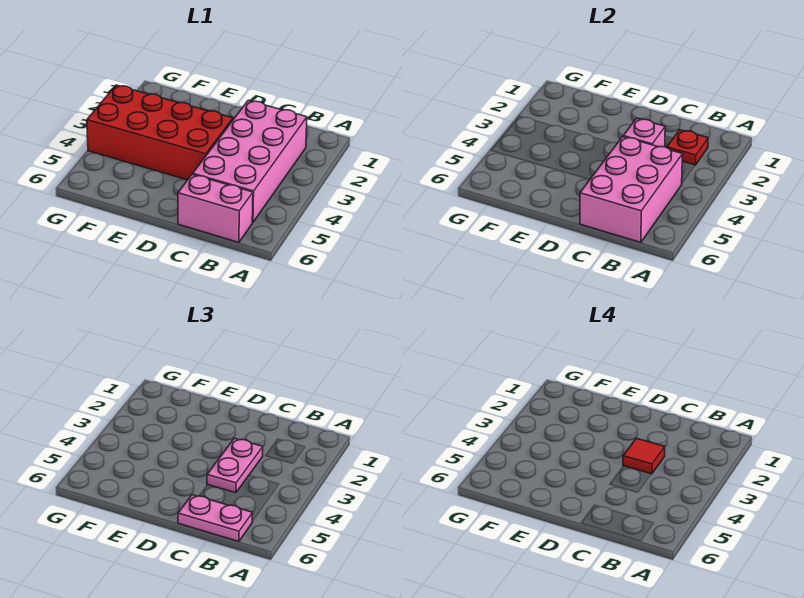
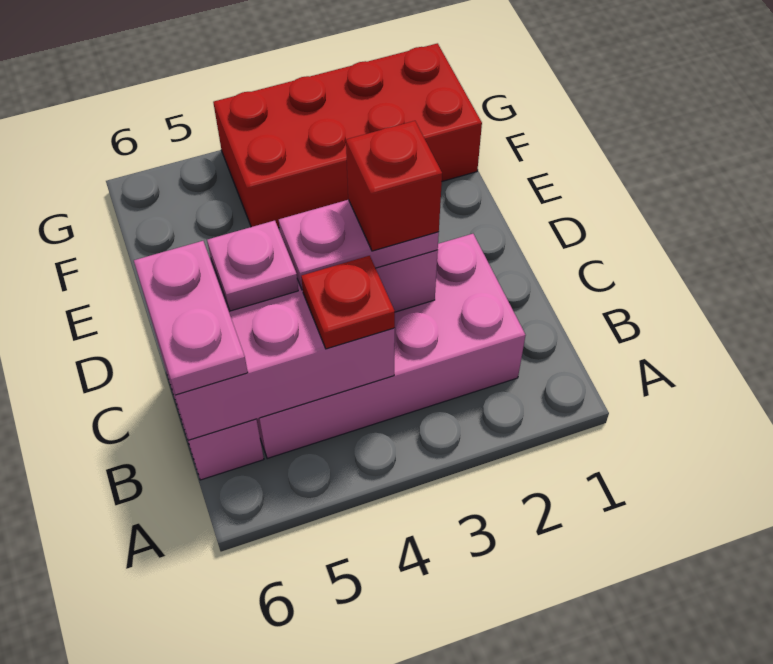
red plate B2 level 2 -> red plate B4 level 3
red tile C3 level 4 -> red brick C3 level 4
none -> pink plate C5 level 3
red brick D3:G4 level 1 -> red brick F1:G4 level 1

